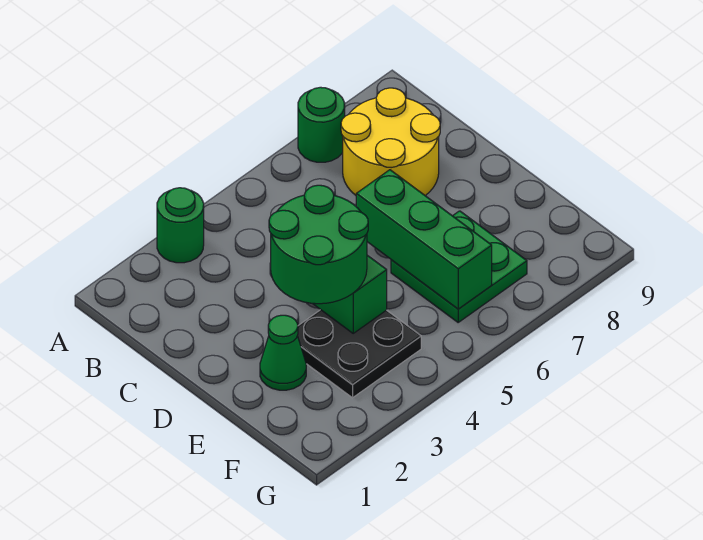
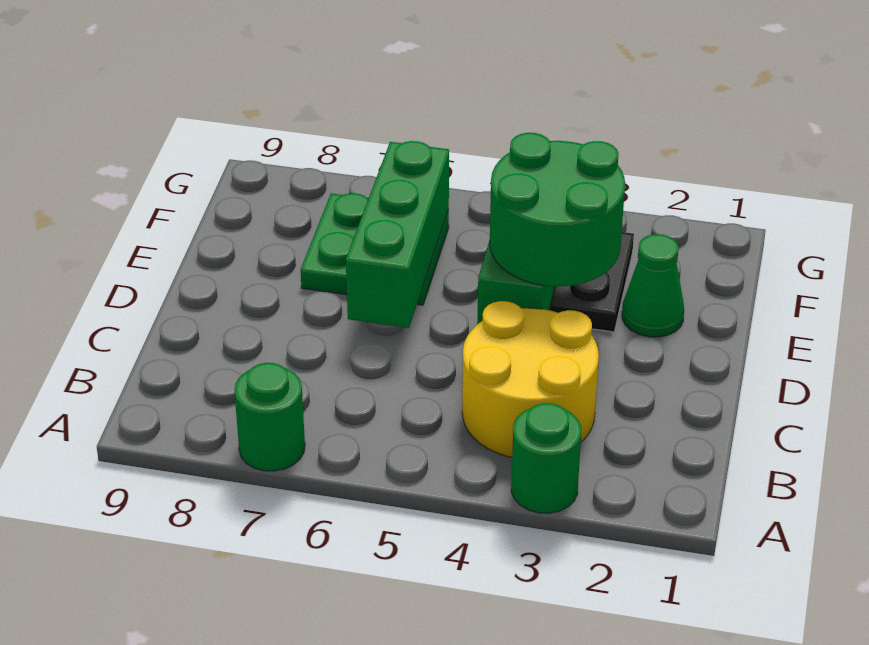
yellow round brick B7:C8 level 1 -> yellow round brick B3:C4 level 1

